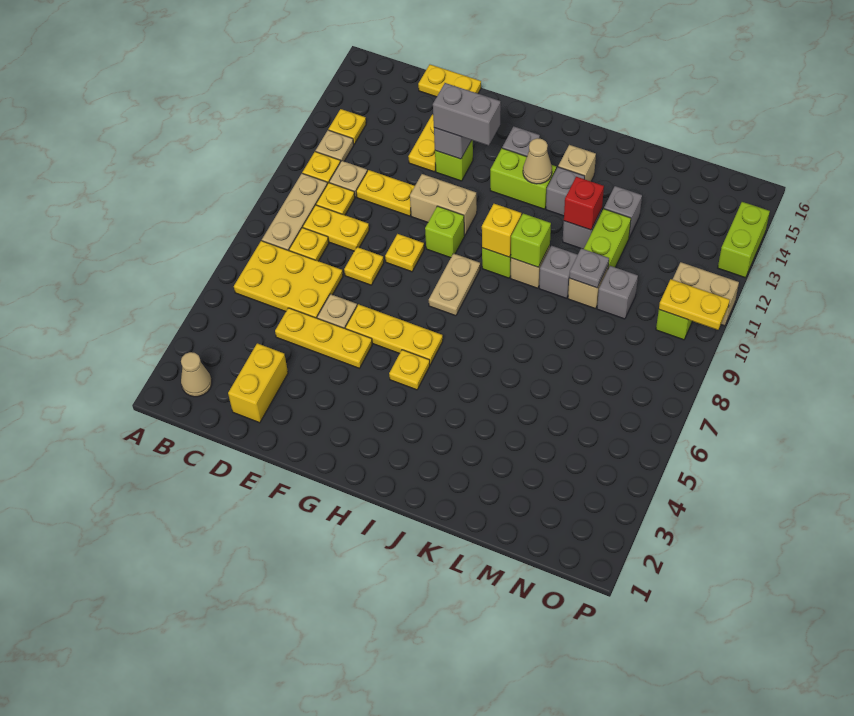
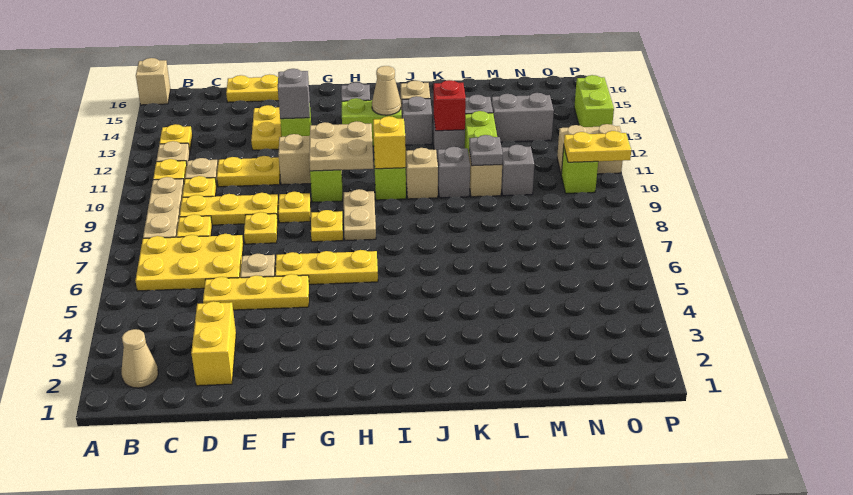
none -> tan brick A16 level 1
yellow plate C9:D9 level 1 -> yellow plate C9:E9 level 1
grey brick F13:G13 level 3 -> grey brick M13:N13 level 1
none -> tan plate G10:H11 level 2
yellow plate H5 level 1 -> yellow plate G8 level 1
lime brick J10 level 2 -> none

